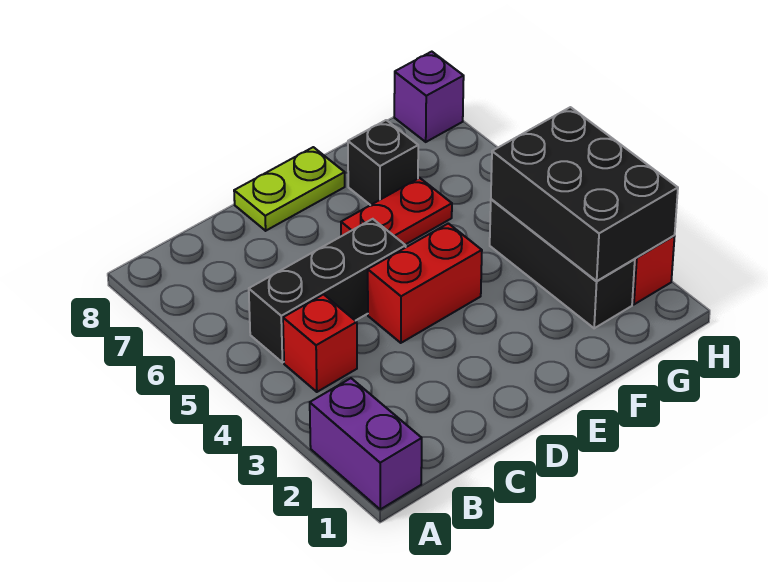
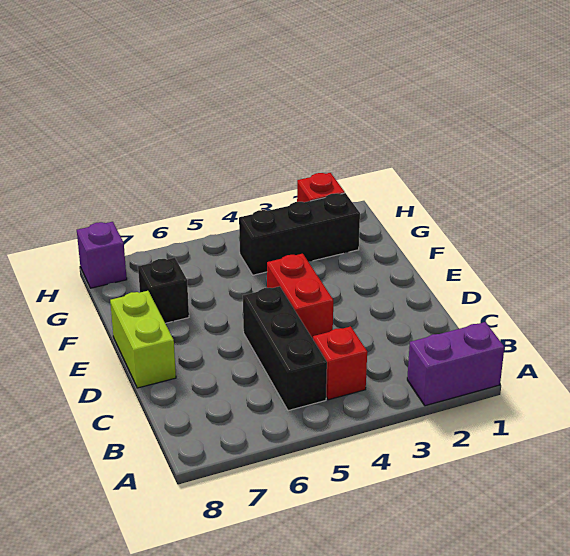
lime plate D8:E8 level 1 -> lime brick D8:E8 level 1
red plate E6:F6 level 1 -> none
black brick G2:H4 level 2 -> none

